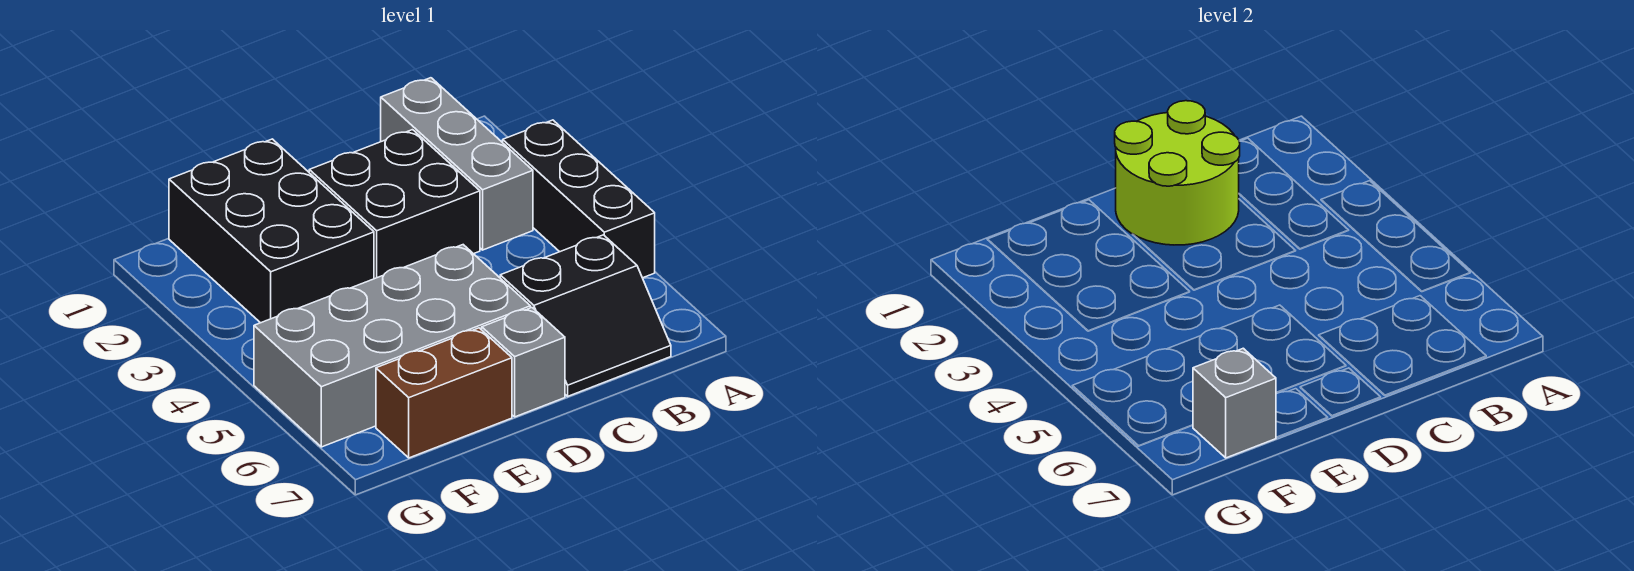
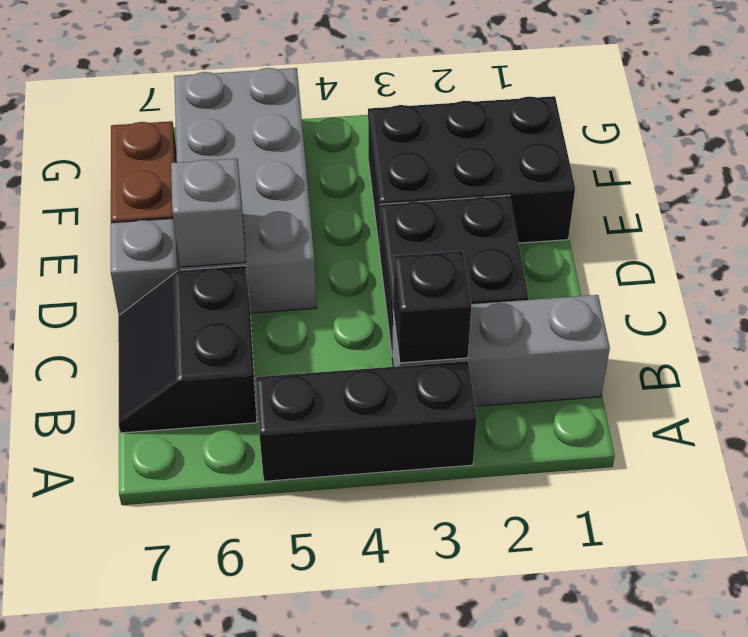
none -> black brick B3 level 2
lime round brick C1:D2 level 2 -> none
grey brick F7 level 2 -> grey brick D6 level 2

